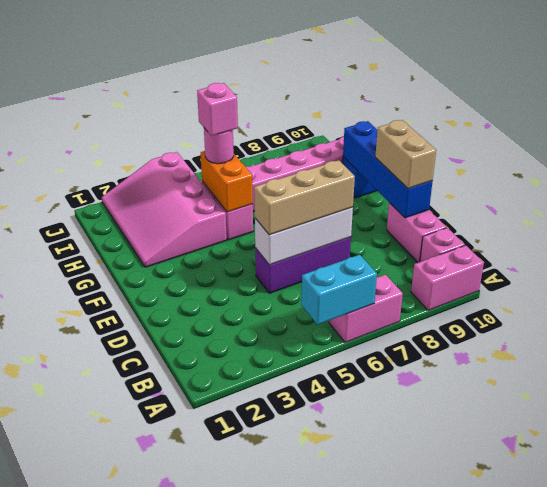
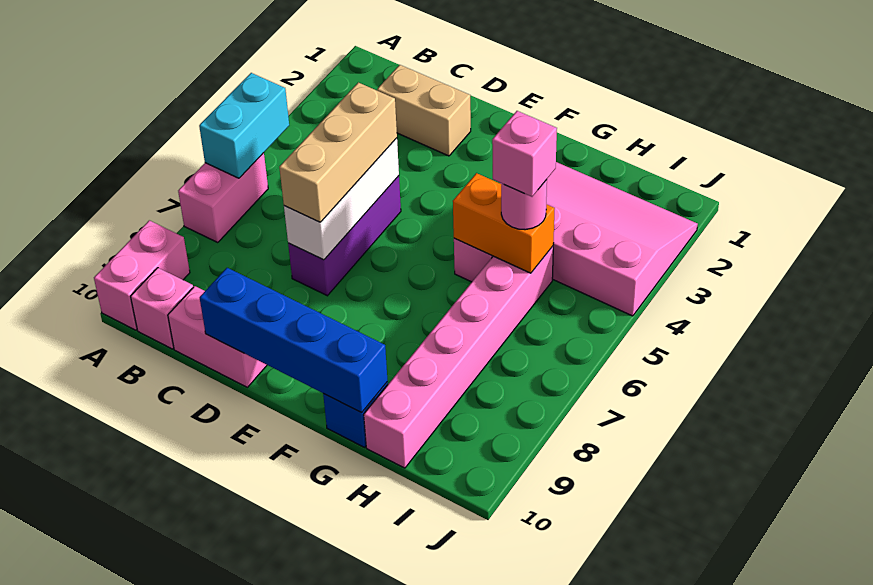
tan brick D10:E10 level 3 -> tan brick C2:D2 level 1

